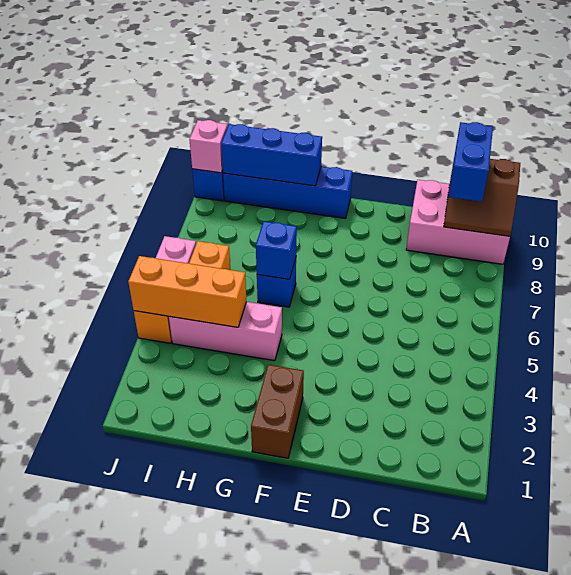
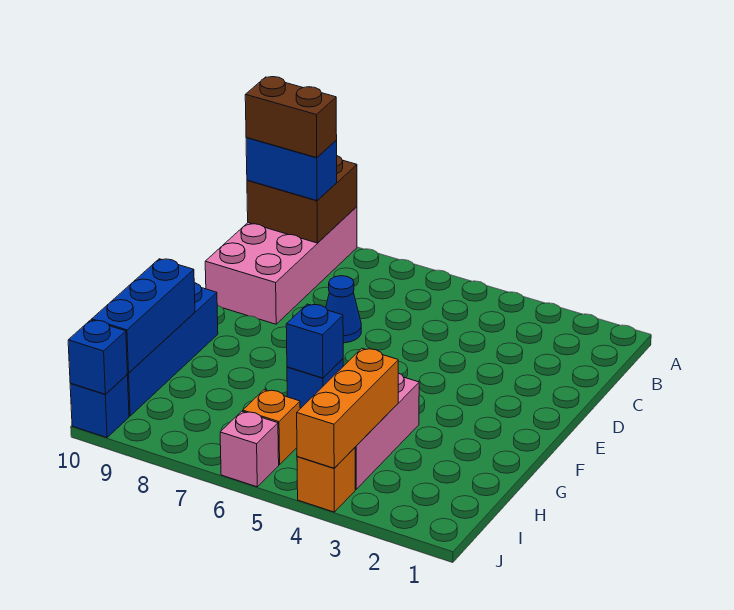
pink brick A9:C10 level 1 -> pink brick A9:D10 level 1
brown slope A9:B10 level 2 top 10 -> brown brick A9:B10 level 2
none -> blue cone D7 level 1
brown brick F1:F2 level 1 -> brown brick B9:B10 level 4
pink brick J10 level 2 -> blue brick J10 level 2

